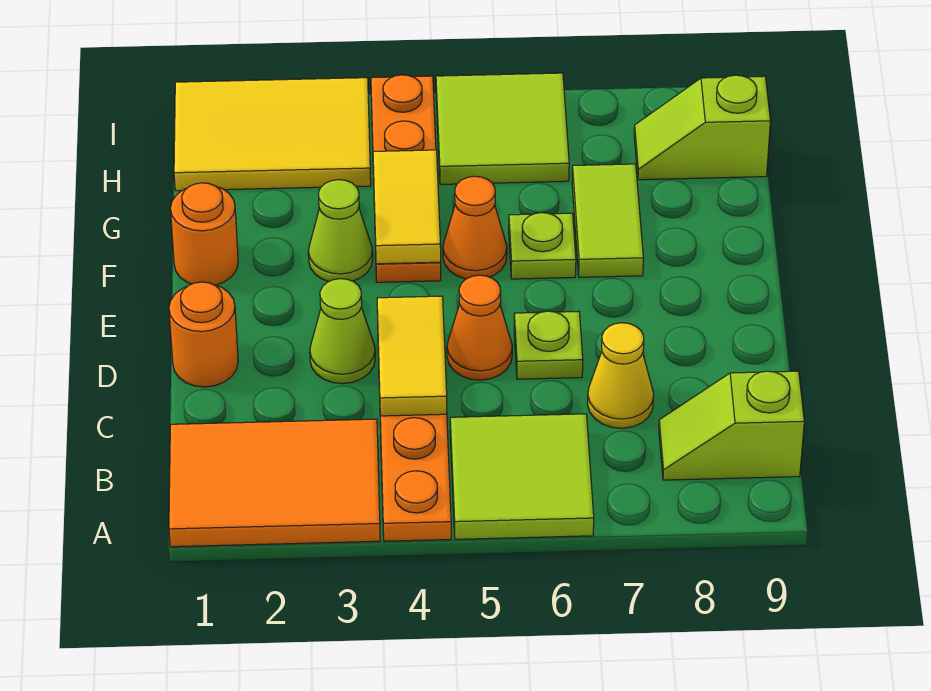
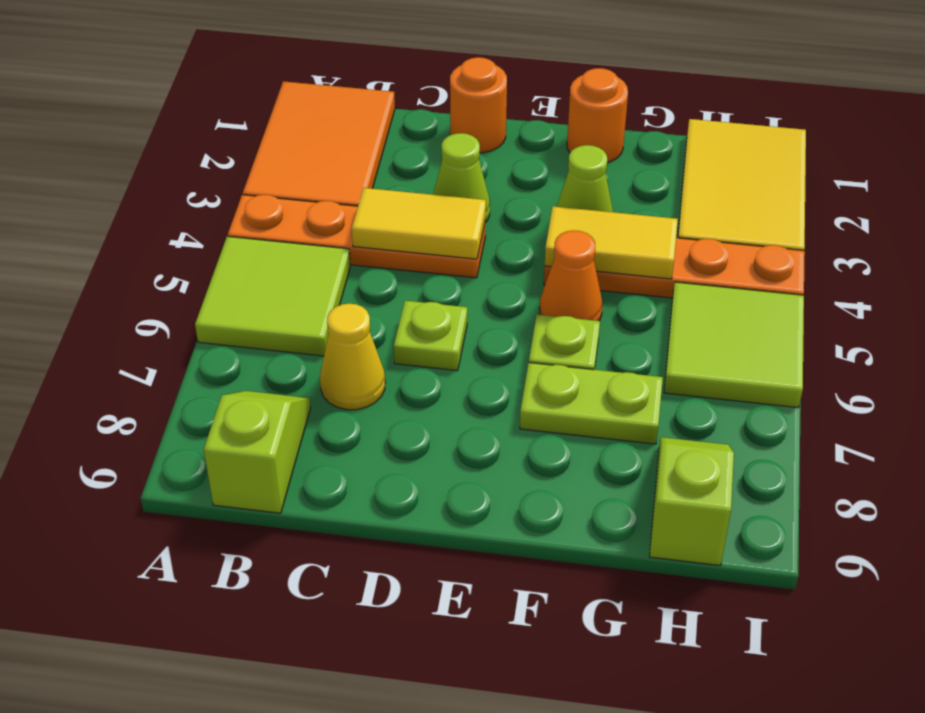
orange cone D5 level 1 -> none
lime tile F7:G7 level 1 -> lime plate F7:G7 level 1

